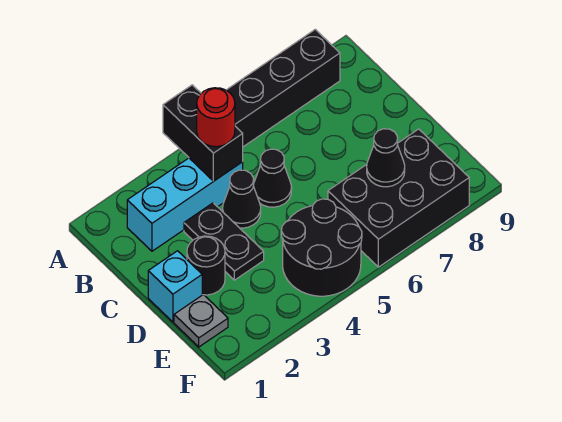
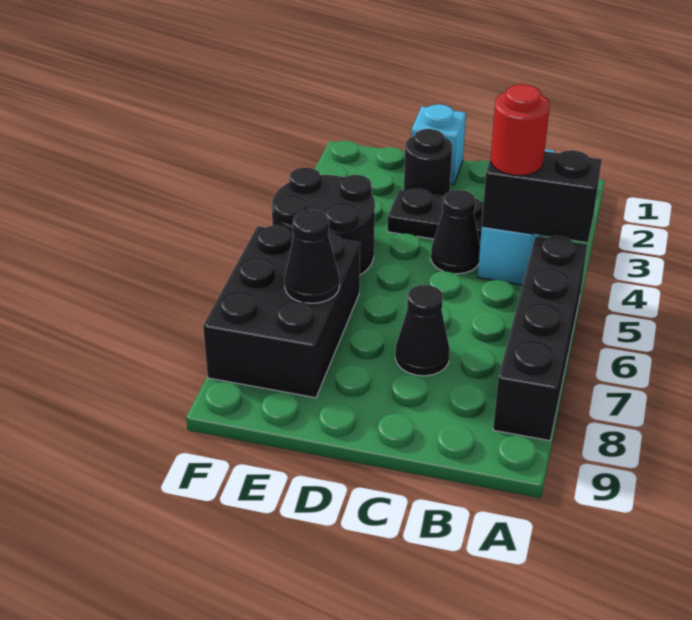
black cone C5 level 1 -> black cone C7 level 1
grey plate E1 level 1 -> none

